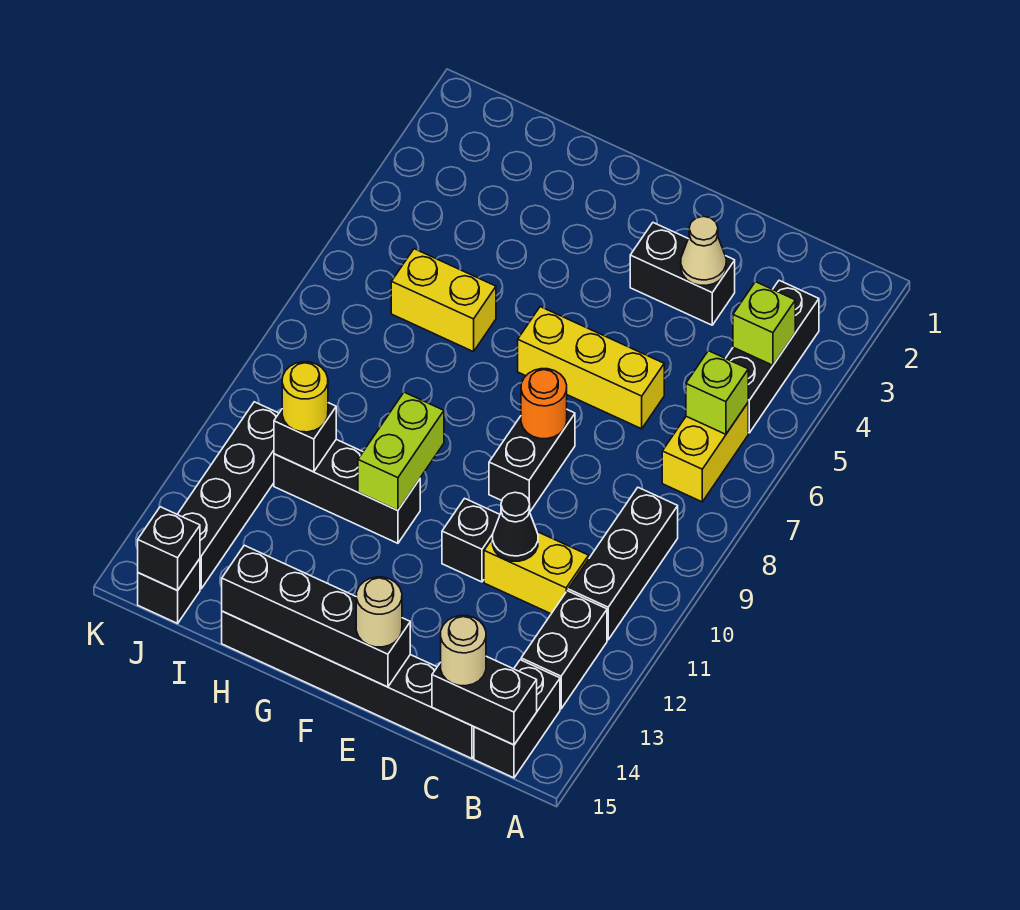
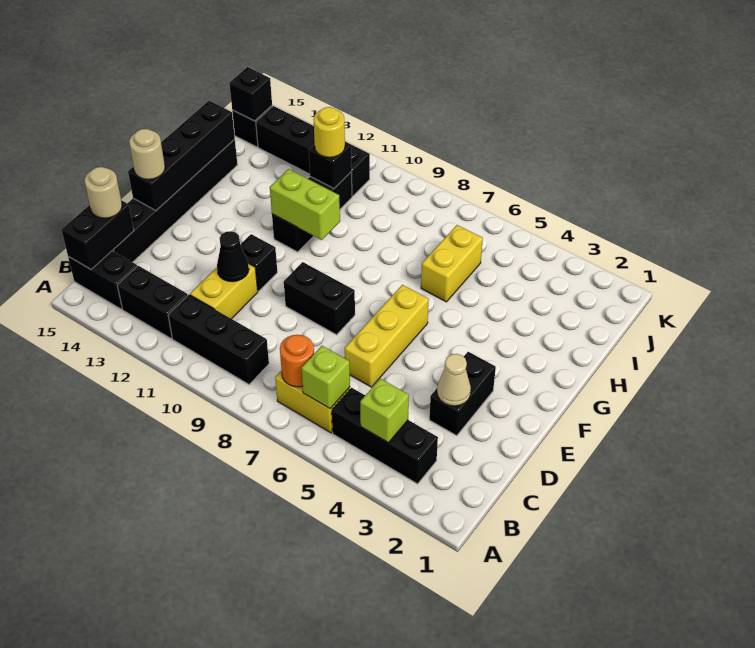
orange round brick E8 level 2 -> orange round brick B7 level 2

